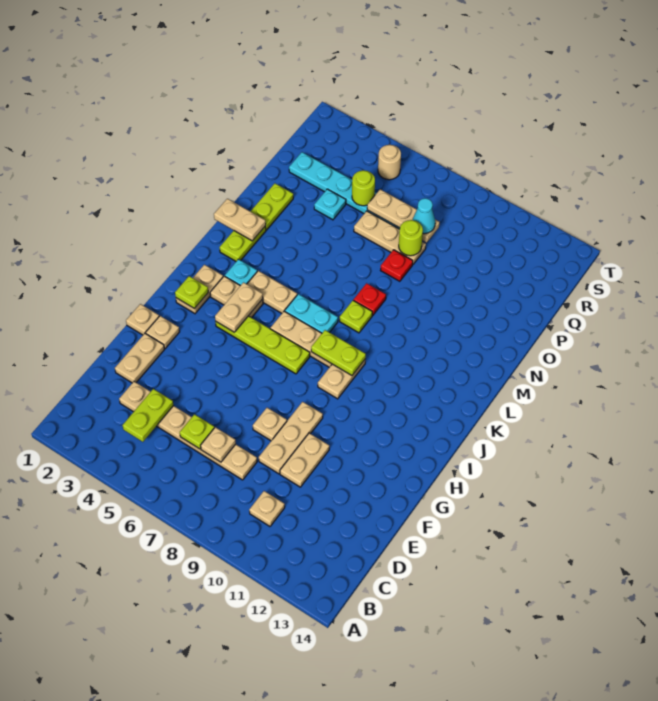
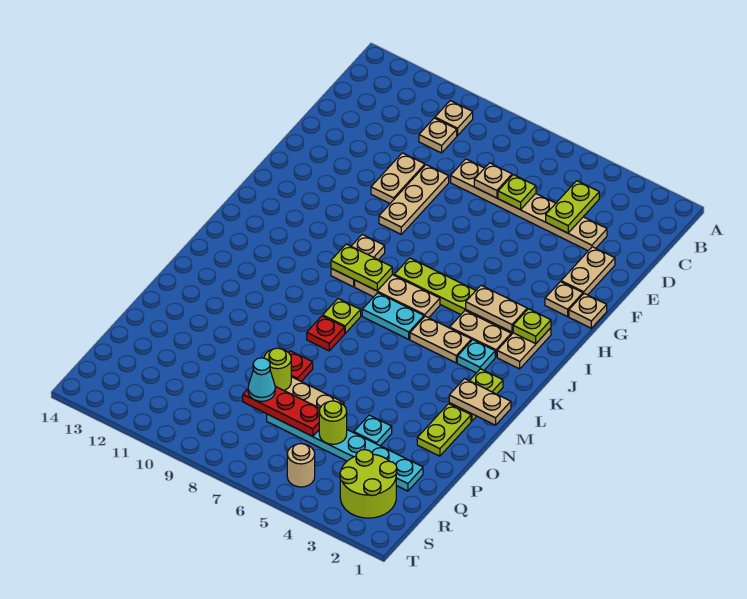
tan plate F8 level 1 -> tan plate B10 level 1
tan plate I4:J4 level 2 -> tan plate I3:I4 level 2
tan plate Q6:Q8 level 2 -> red plate Q6:Q8 level 2
none -> lime round brick R2:S3 level 1

